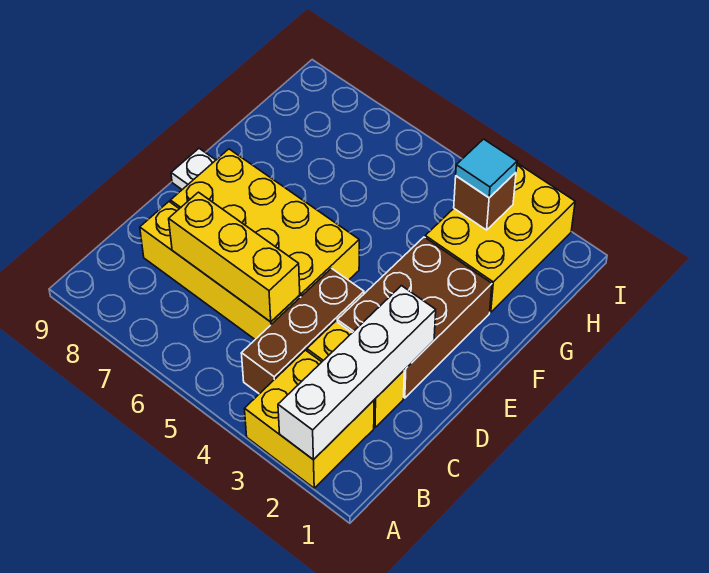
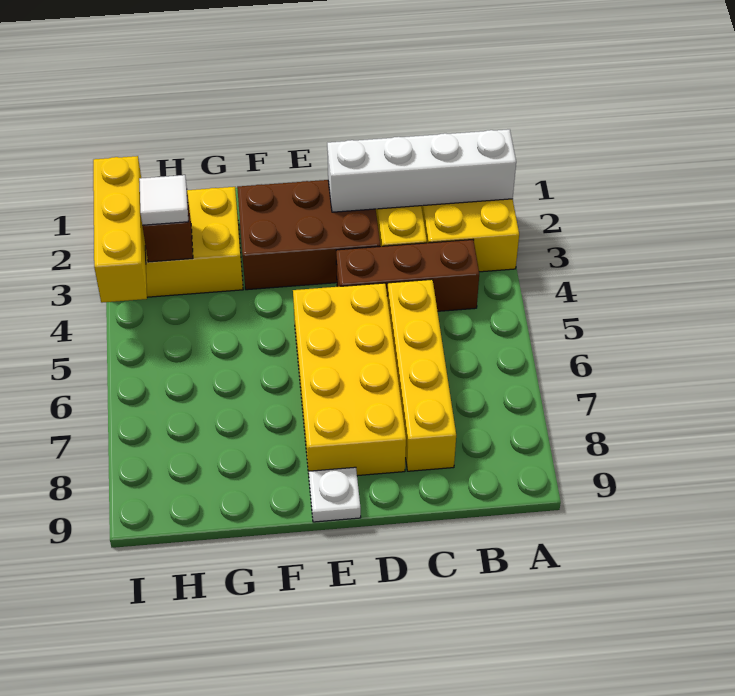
yellow brick C5:C7 level 2 -> yellow brick I2:I4 level 2
cyan tile H3 level 3 -> white tile H3 level 3

